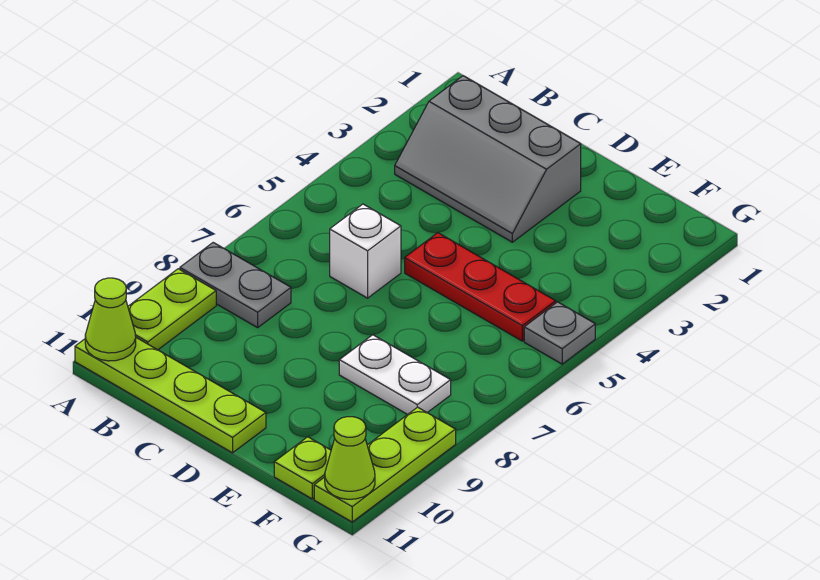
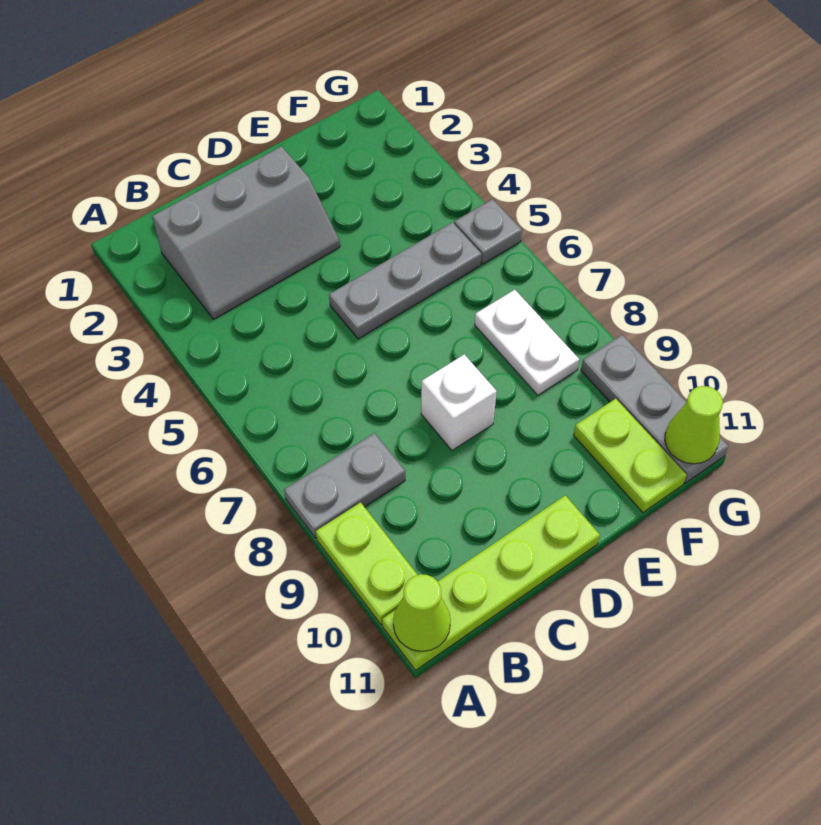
white brick C6 level 1 -> white brick D8 level 1
red plate D5:F5 level 1 -> grey plate D5:F5 level 1
white plate E8:F8 level 1 -> white plate F7:F8 level 1
lime plate F11 level 1 -> lime plate F10:F11 level 1
lime plate G9:G11 level 1 -> grey plate G9:G11 level 1

